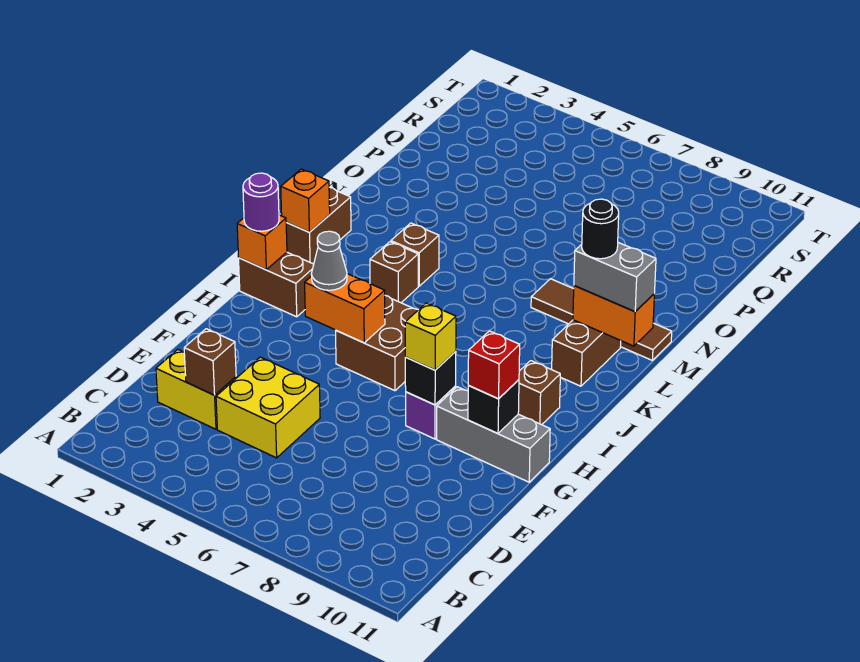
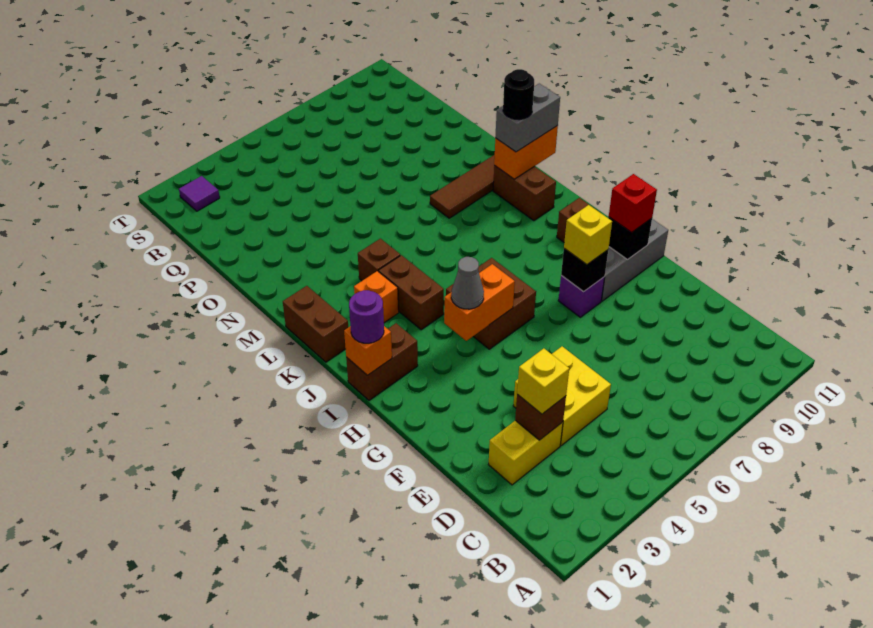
none -> yellow brick D3 level 3
orange brick K1 level 2 -> orange brick K3 level 1
brown brick K4 level 1 -> brown brick J4:K4 level 1
none -> purple tile S2 level 1

